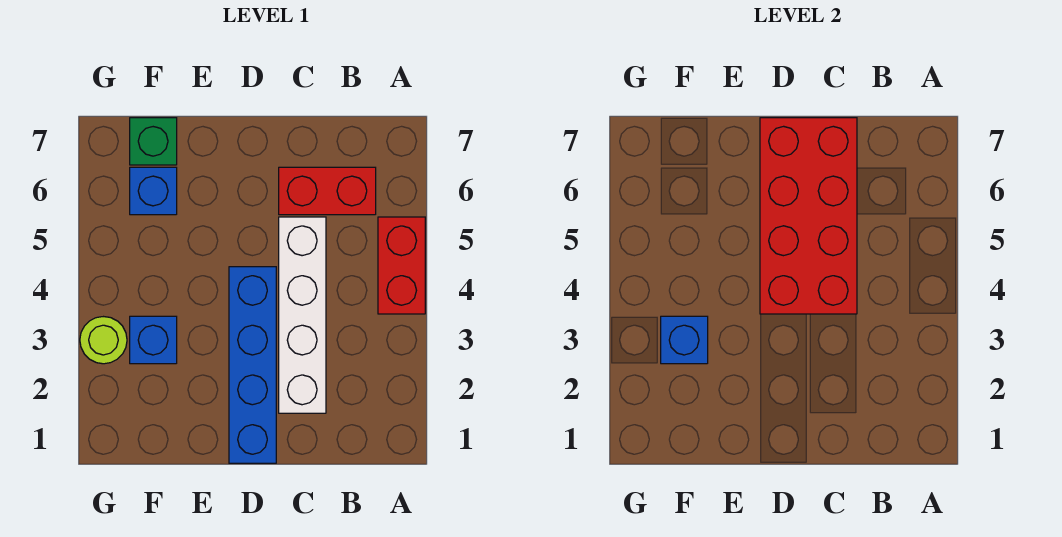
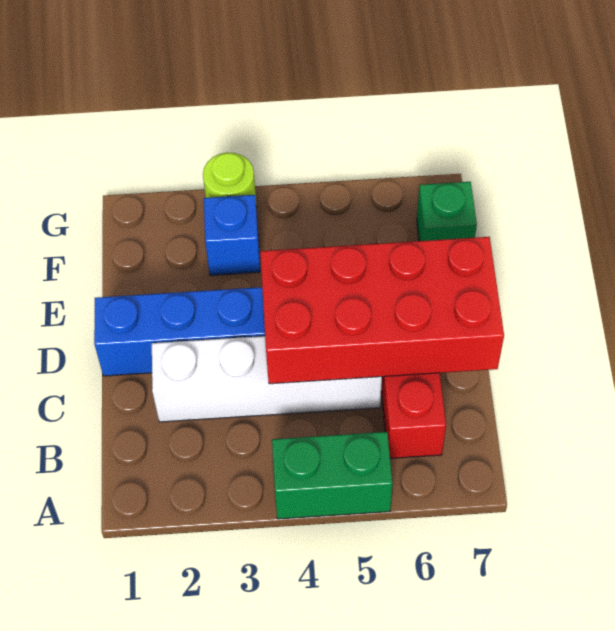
red brick A4:A5 level 1 -> green brick A4:A5 level 1
blue brick F3 level 2 -> none
blue brick F6 level 1 -> none

